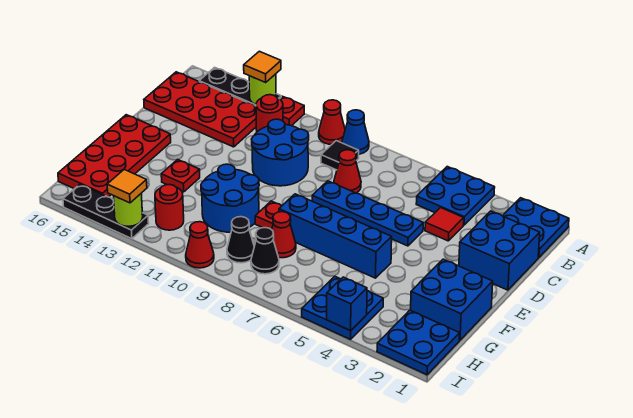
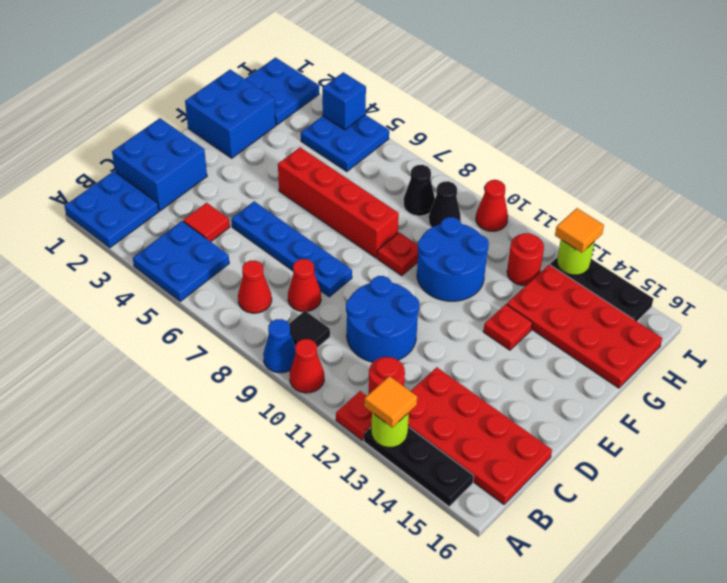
red plate E15:H16 level 1 -> red plate G13:H16 level 1
blue brick F5:F8 level 1 -> red brick F5:F8 level 1
red cone G8 level 1 -> red cone B7 level 1

